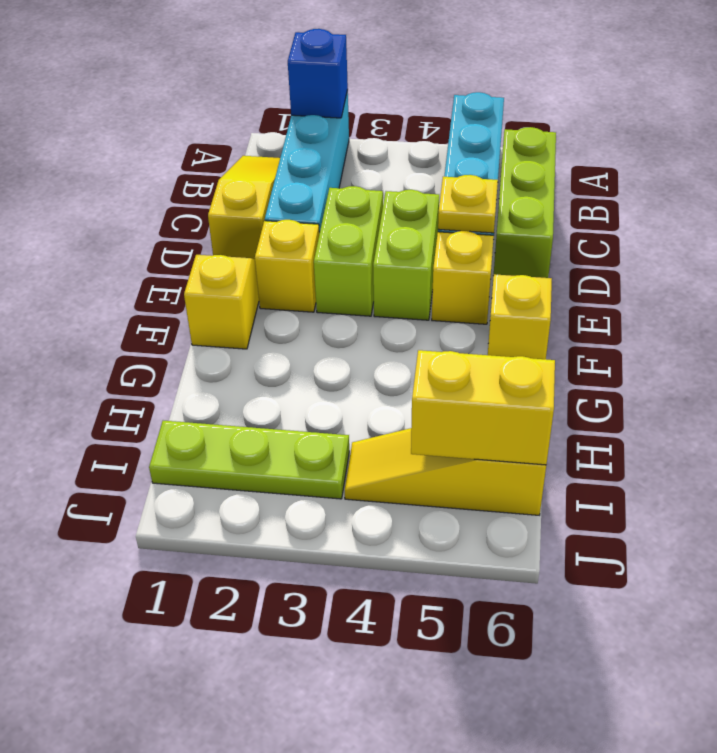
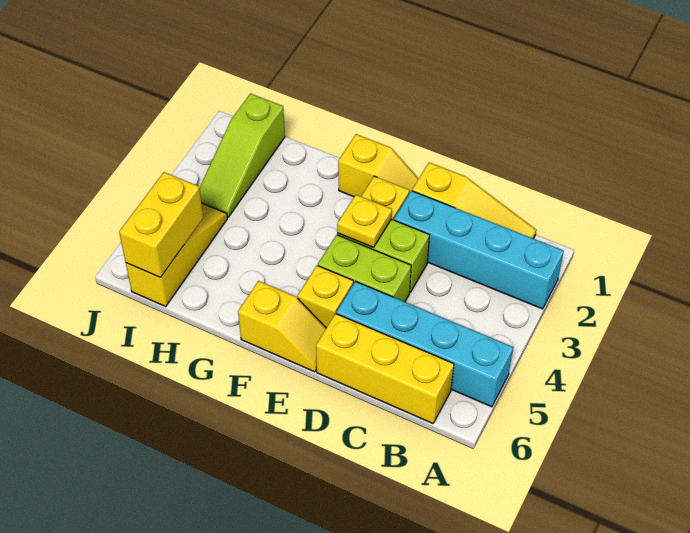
blue brick A2 level 2 -> none
lime brick B6:D6 level 1 -> yellow brick B6:D6 level 1
yellow plate D5 level 2 -> yellow plate E3 level 2
lime plate I1:I3 level 1 -> lime slope I1:I3 level 1 top 1

